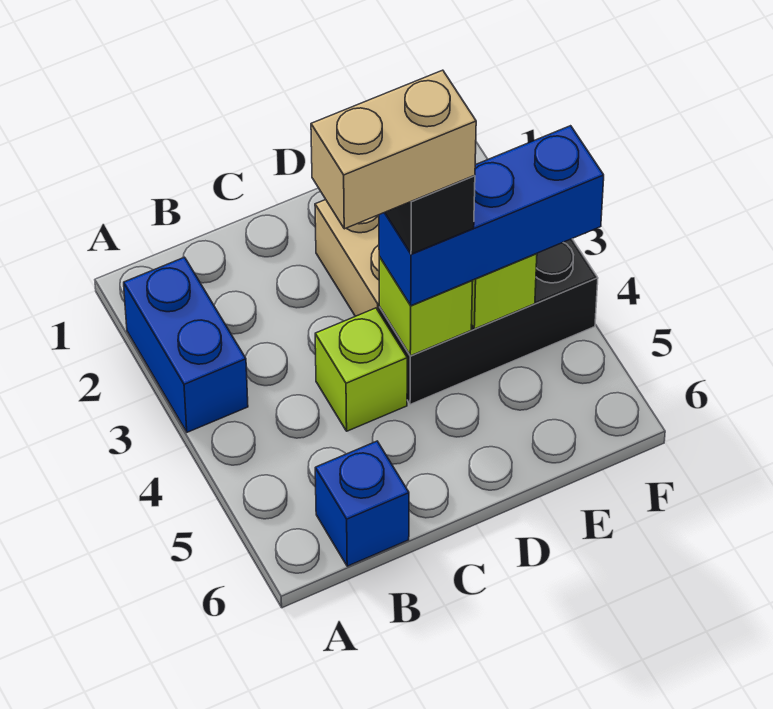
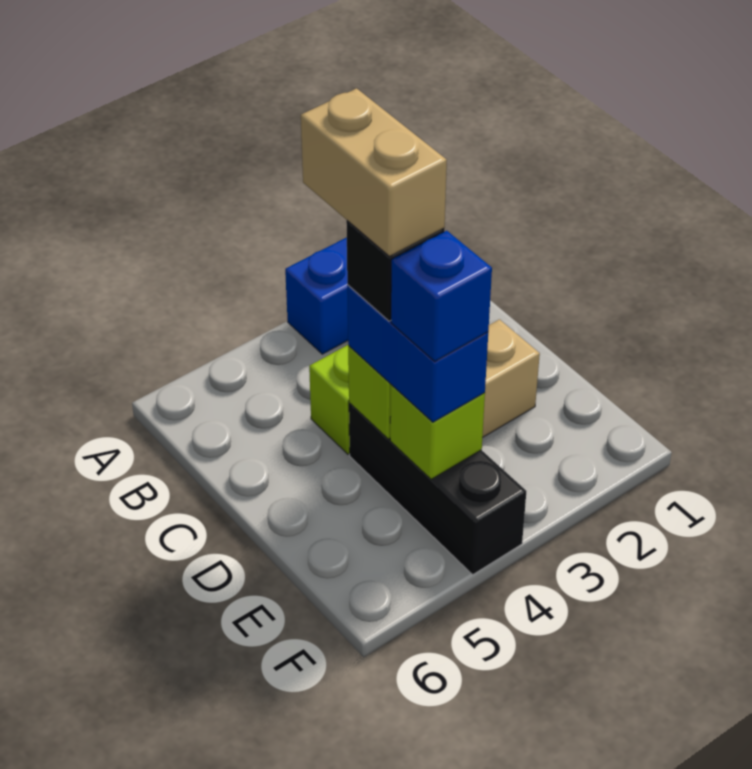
blue brick B6 level 1 -> blue brick E4 level 4
blue brick D4:F4 level 3 -> blue brick D4:E4 level 3

